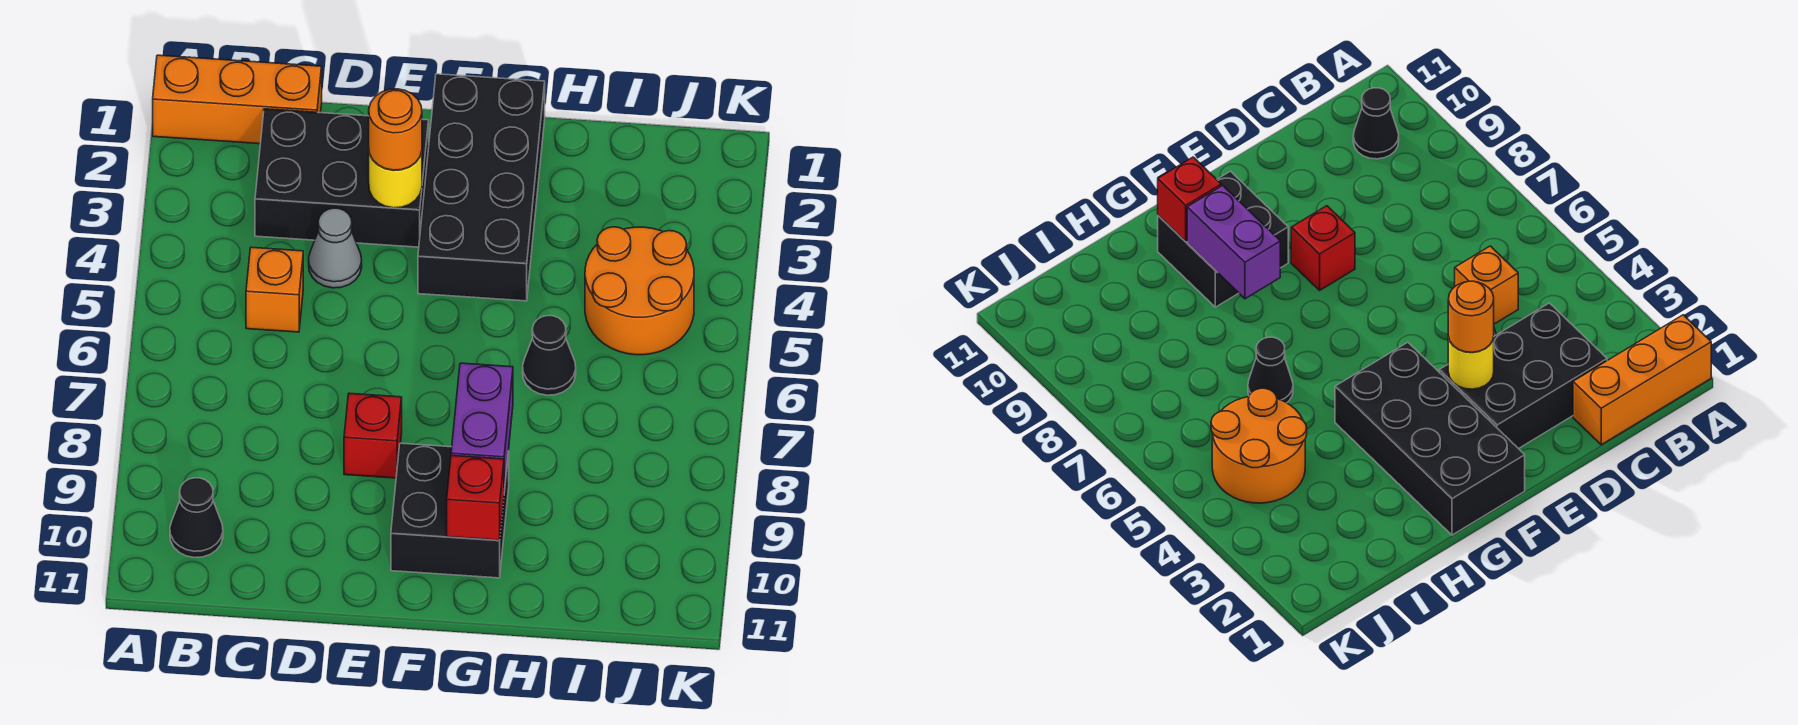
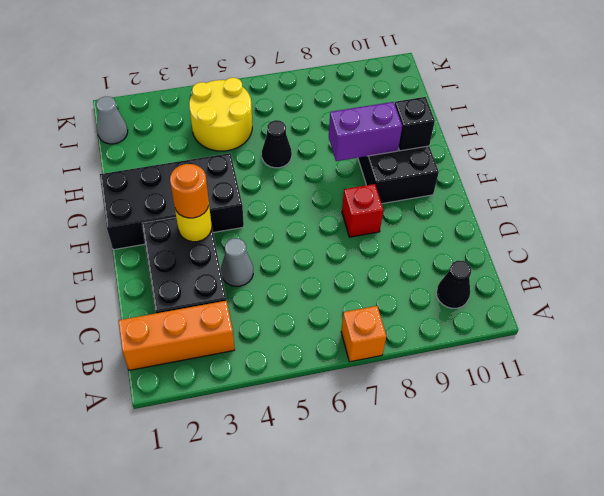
orange brick A1:C1 level 1 -> orange brick B1:B3 level 1
orange brick C5 level 1 -> orange brick A7 level 1
red brick G10 level 2 -> black brick G10 level 2
orange round brick I4:J5 level 1 -> yellow round brick I4:J5 level 1
none -> grey cone J1 level 1

